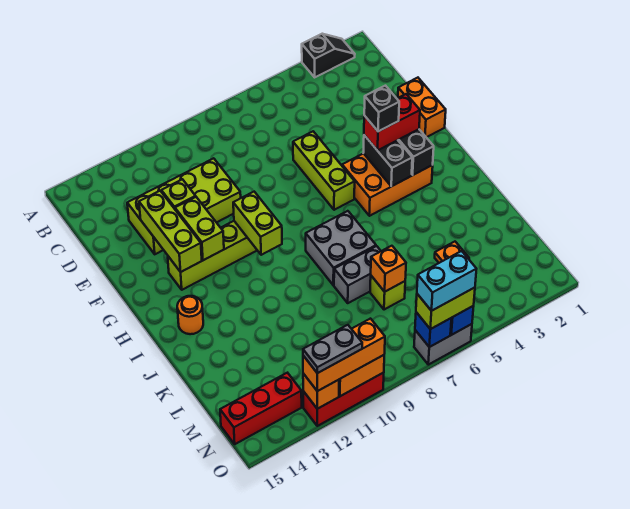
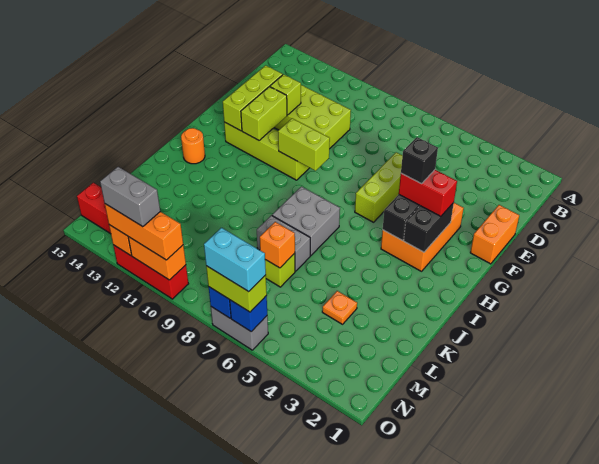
black slope A2:A3 level 1 top 3 -> none
orange brick G3:H5 level 1 -> orange brick F3:H4 level 1
lime brick G10:H10 level 2 -> lime brick G9:G10 level 2
grey plate O11:O12 level 4 -> grey brick O11:O12 level 4

